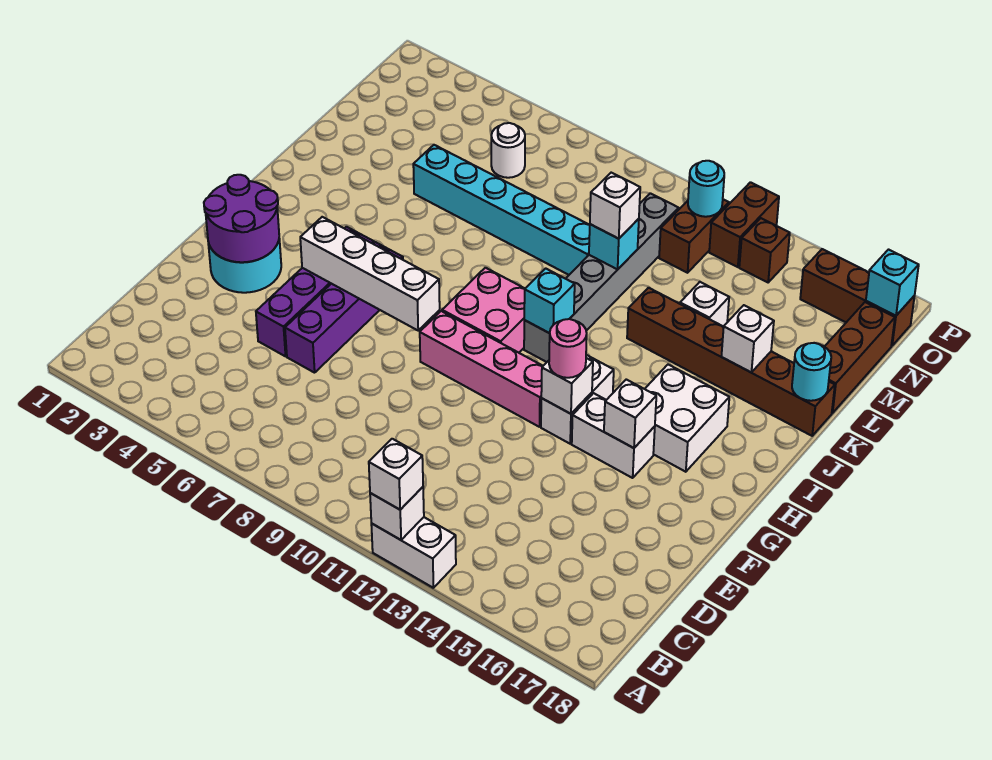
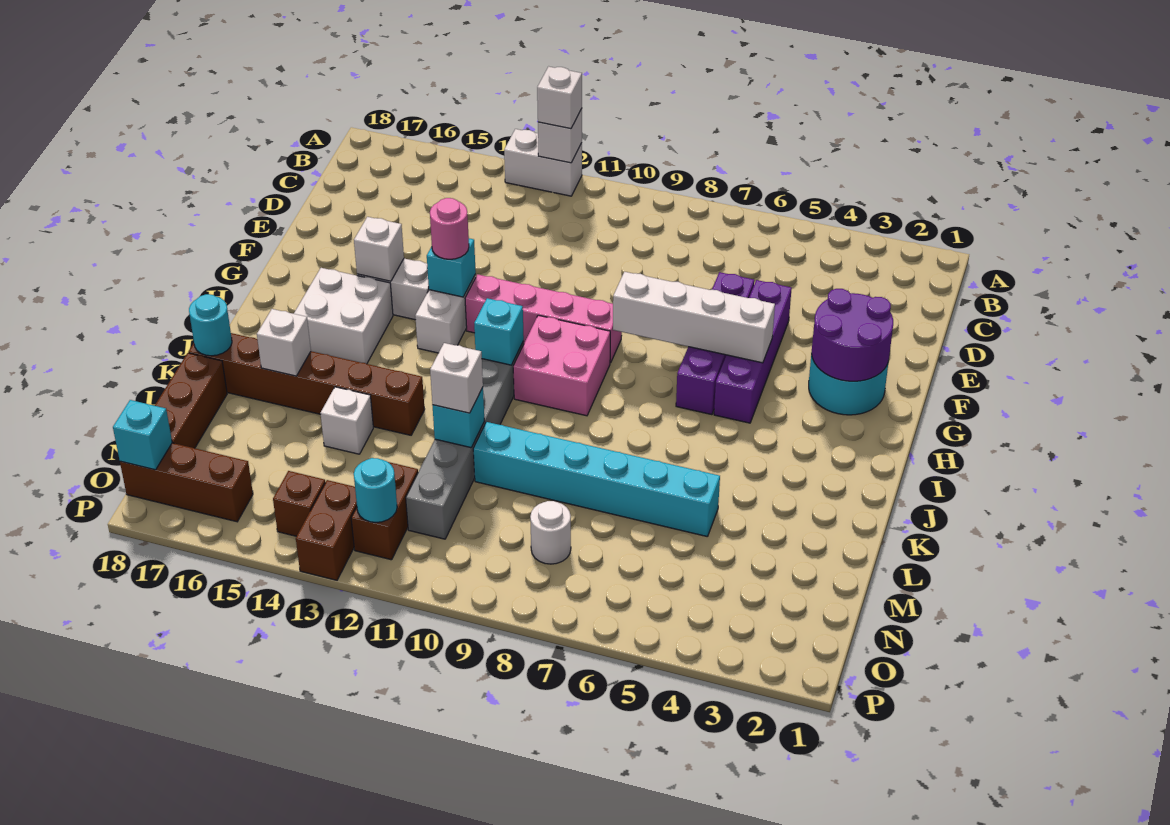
white brick G13 level 2 -> cyan brick G13 level 2
white round brick N6 level 1 -> white round brick N8 level 1

